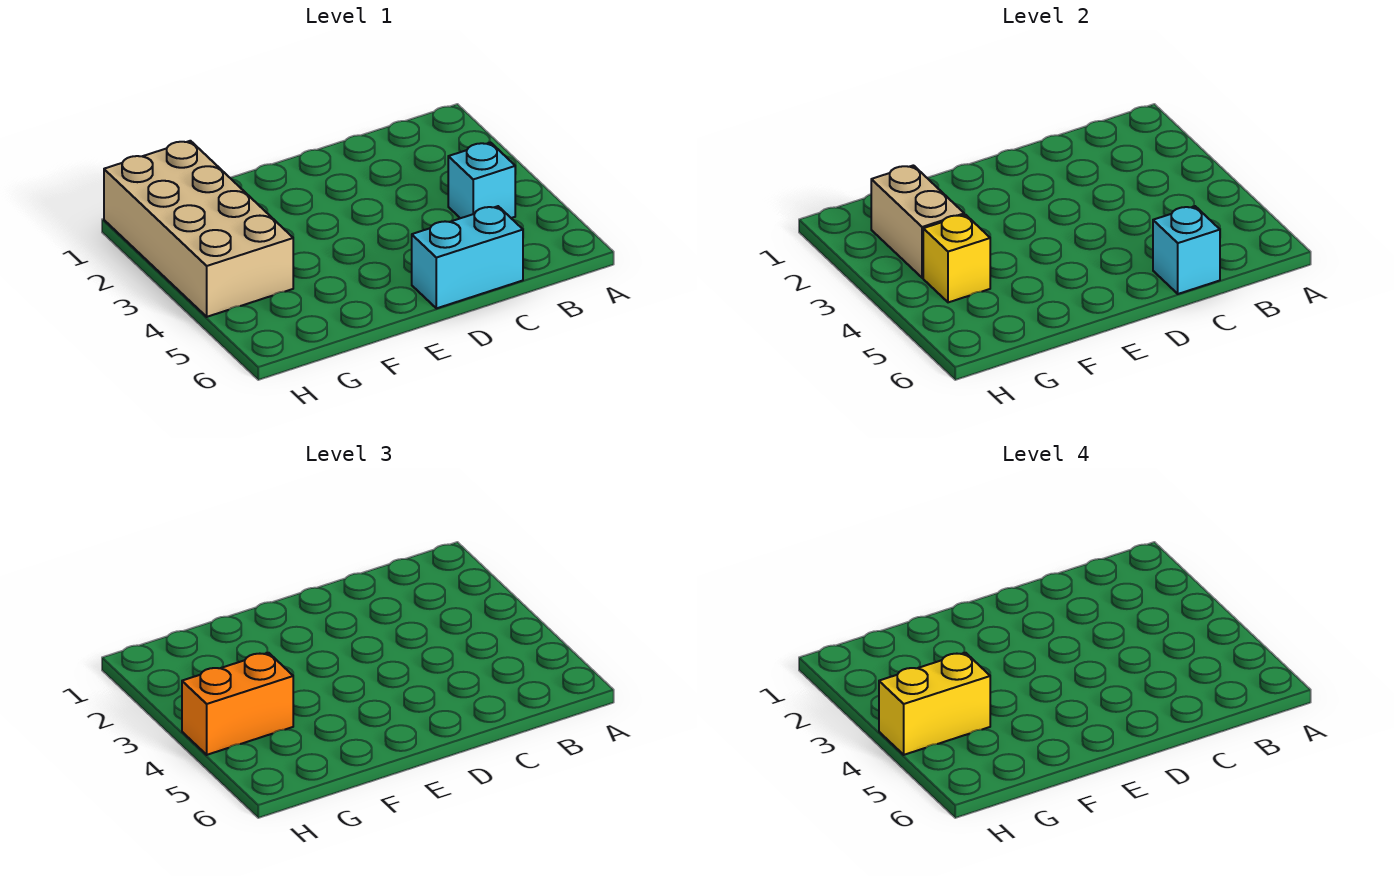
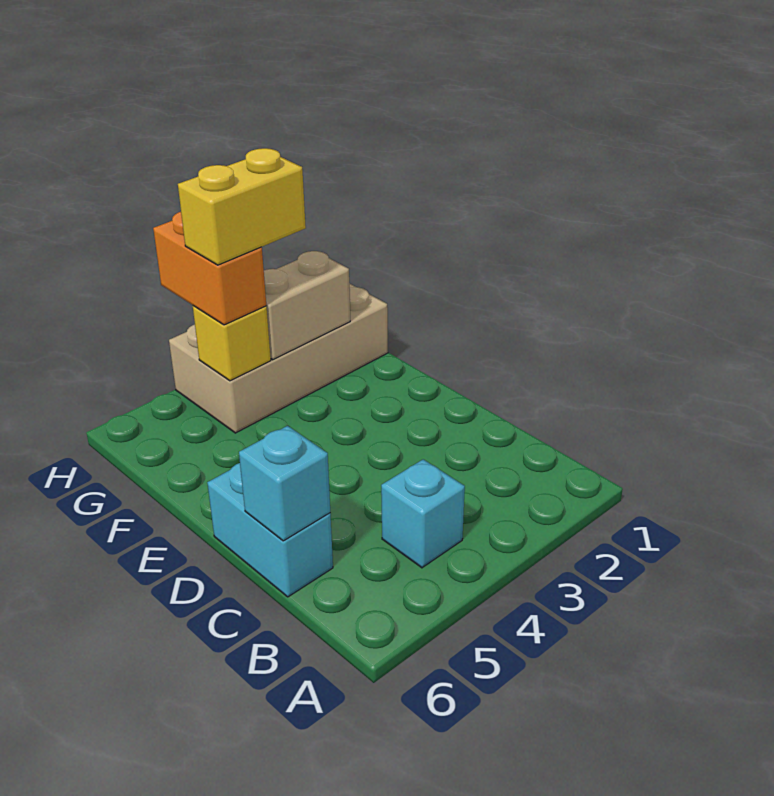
yellow brick G4:H4 level 4 -> yellow brick G3:G4 level 4

